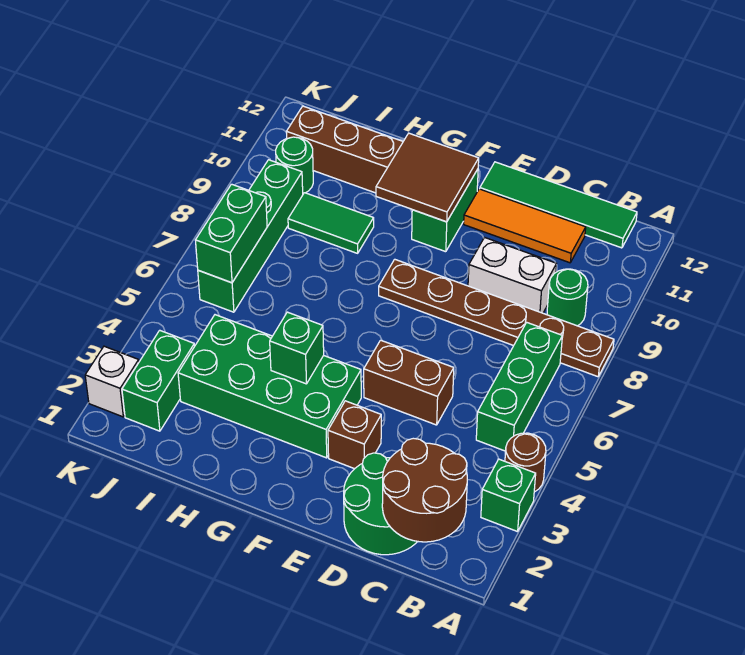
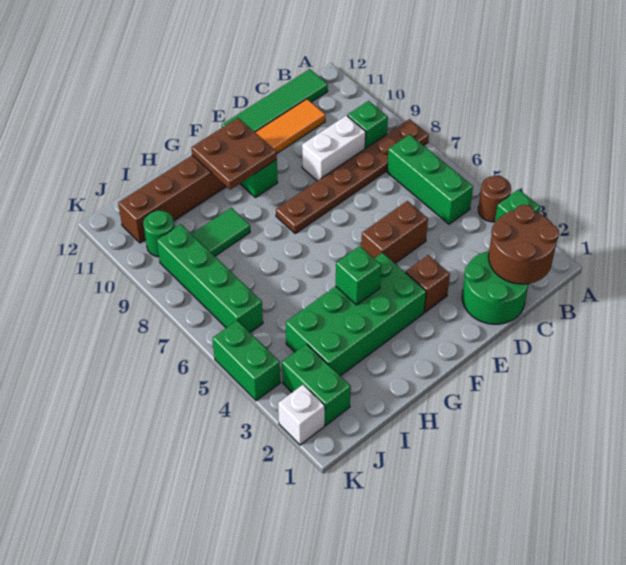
green round brick B9 level 1 -> green brick B9 level 1
brown tile F10:G11 level 2 -> brown plate F10:G11 level 2
green brick J6:J7 level 2 -> green brick K4:K5 level 1

